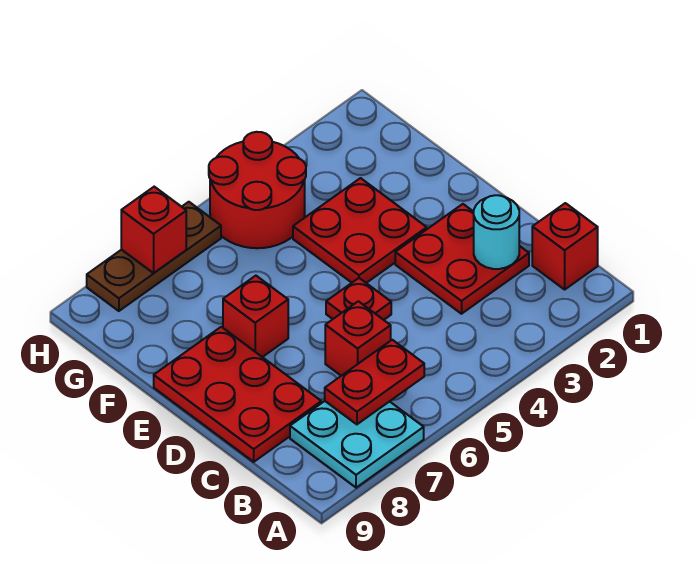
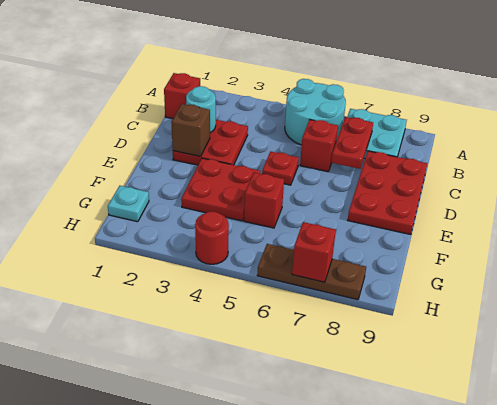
none -> cyan round brick A5:B6 level 1
red plate B6:B7 level 2 -> red plate B7:C7 level 2
none -> brown brick D2 level 2
red brick E7 level 1 -> red brick F5 level 1
none -> cyan plate G1 level 1
red round brick G4:H5 level 1 -> red round brick H4 level 1

